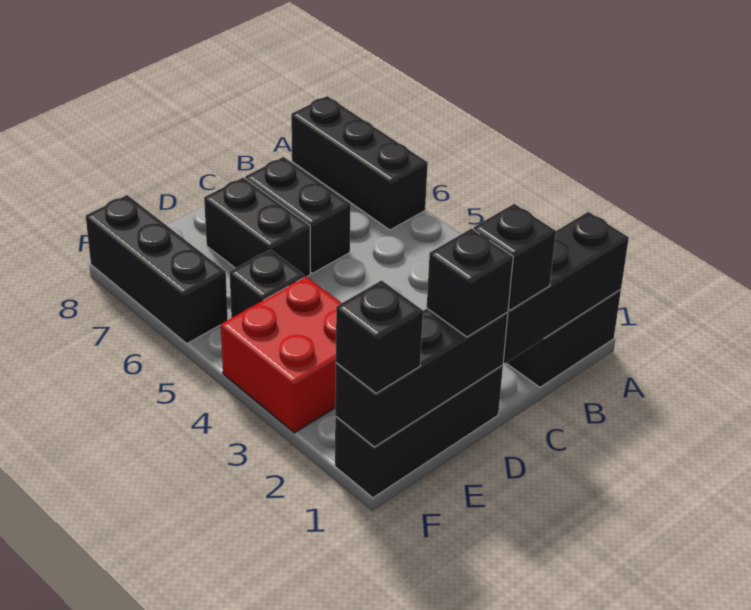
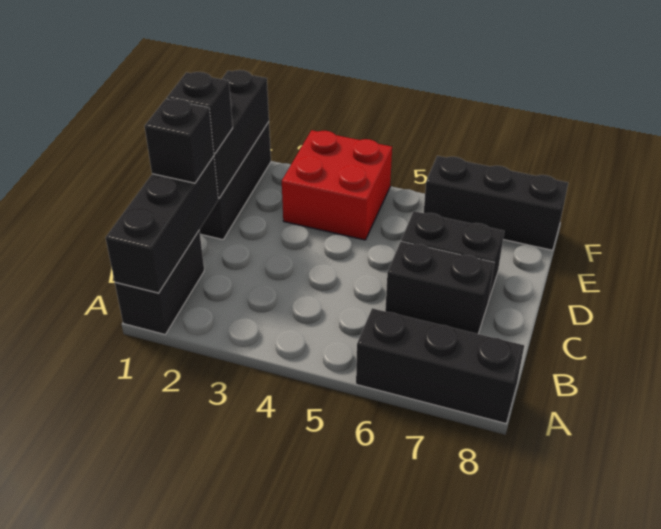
black brick E5 level 1 -> none
black brick F1 level 3 -> none

